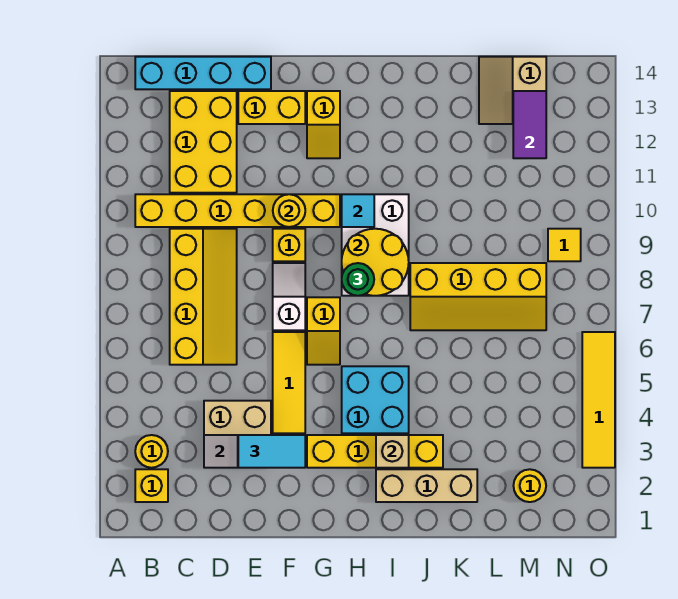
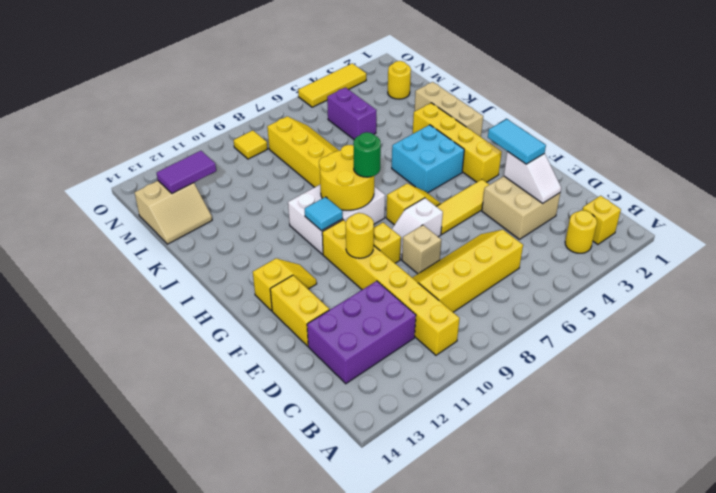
cyan brick B14:E14 level 1 -> none
yellow brick C11:D13 level 1 -> purple brick C11:D13 level 1
tan brick I3 level 2 -> tan brick E8 level 1
none -> purple brick L5:M5 level 1
yellow tile O3:O6 level 1 -> yellow tile O3:O5 level 1

